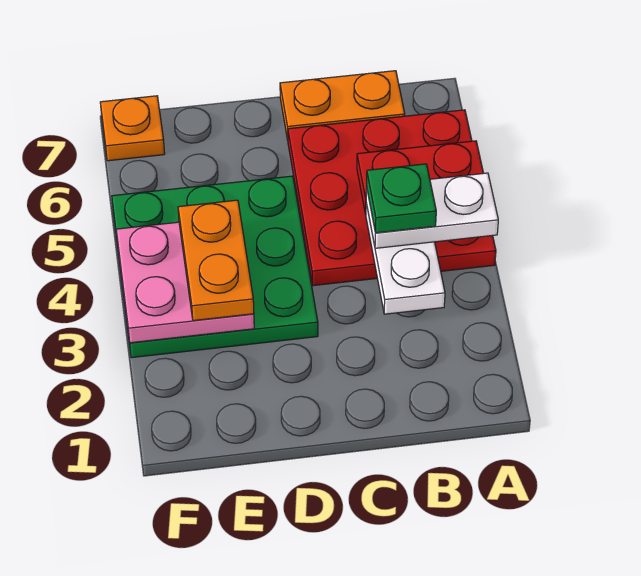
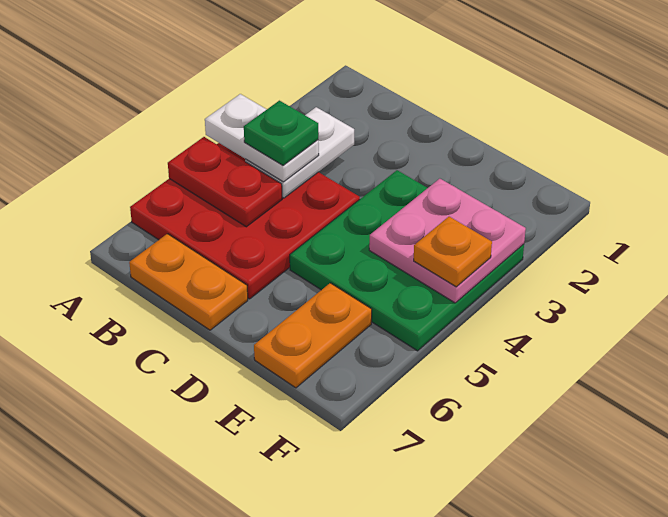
orange plate E3:E4 level 3 -> orange plate E6:E7 level 1
orange plate F7 level 1 -> orange plate F4 level 3

